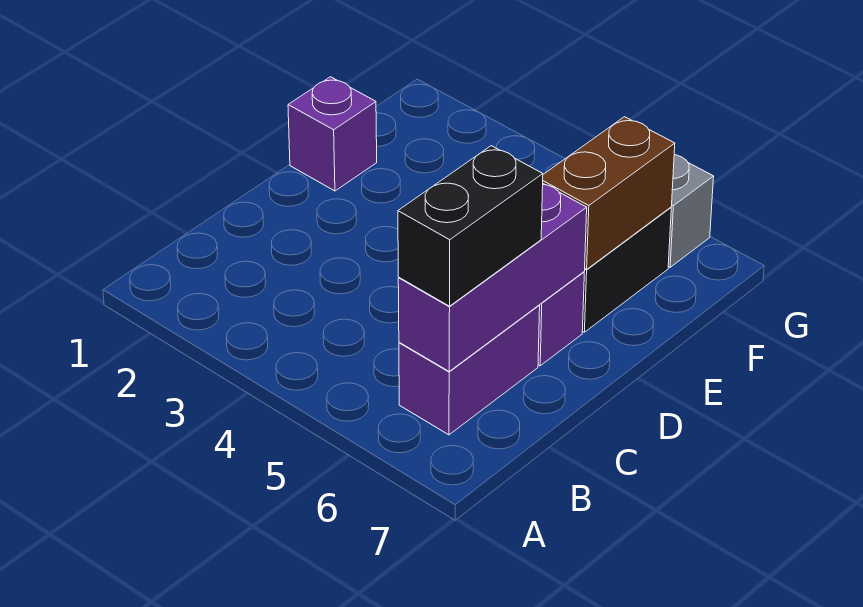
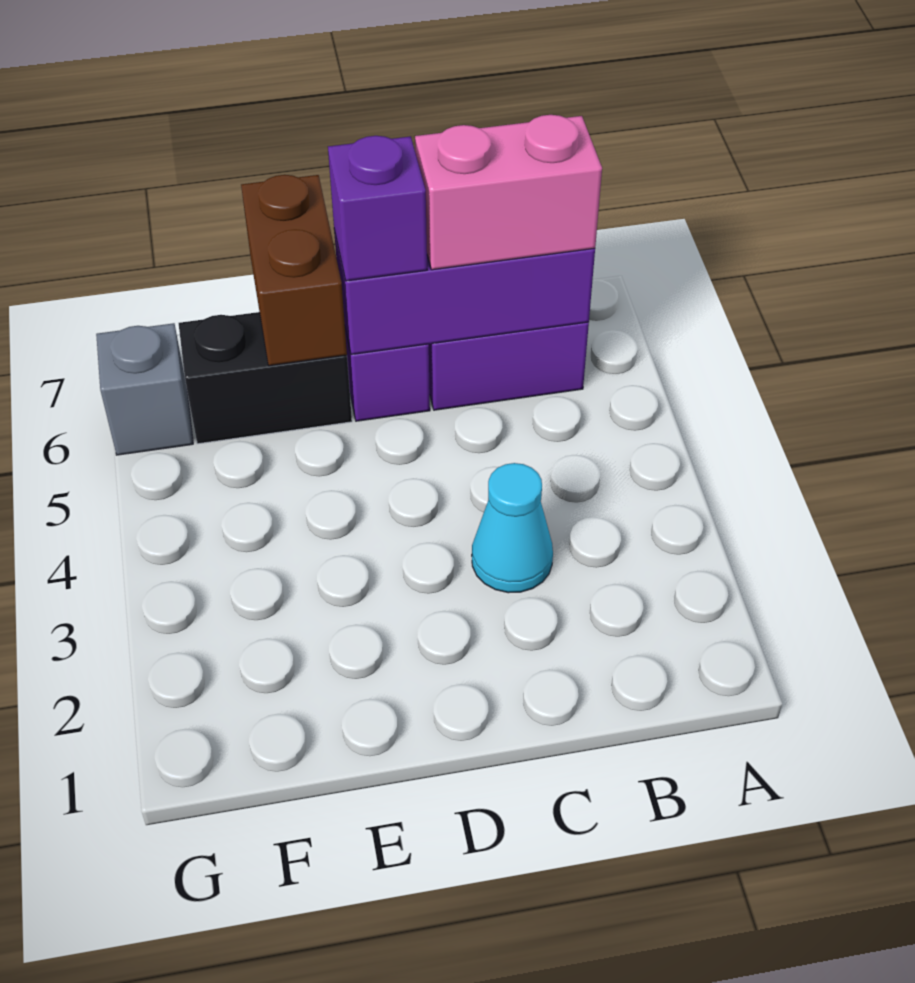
black brick B6:C6 level 3 -> pink brick B6:C6 level 3
none -> cyan cone C3 level 1
purple brick E1 level 1 -> purple brick D6 level 3
brown brick E6:F6 level 2 -> brown brick E6:E7 level 2

